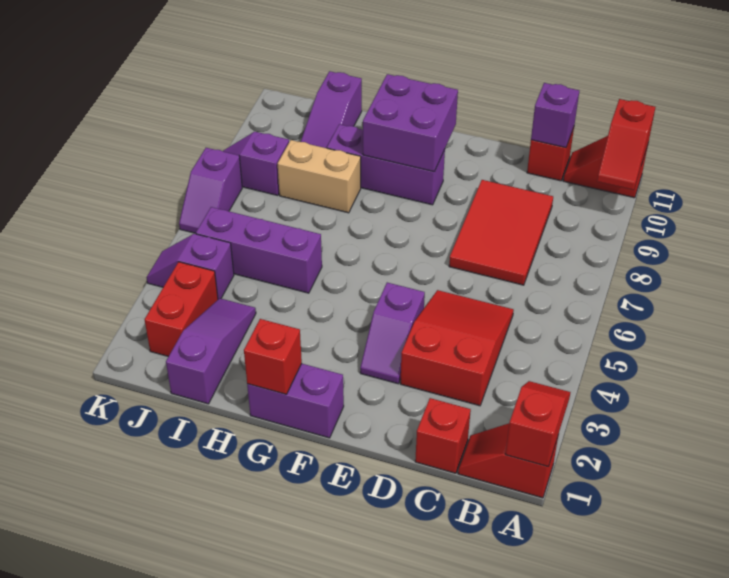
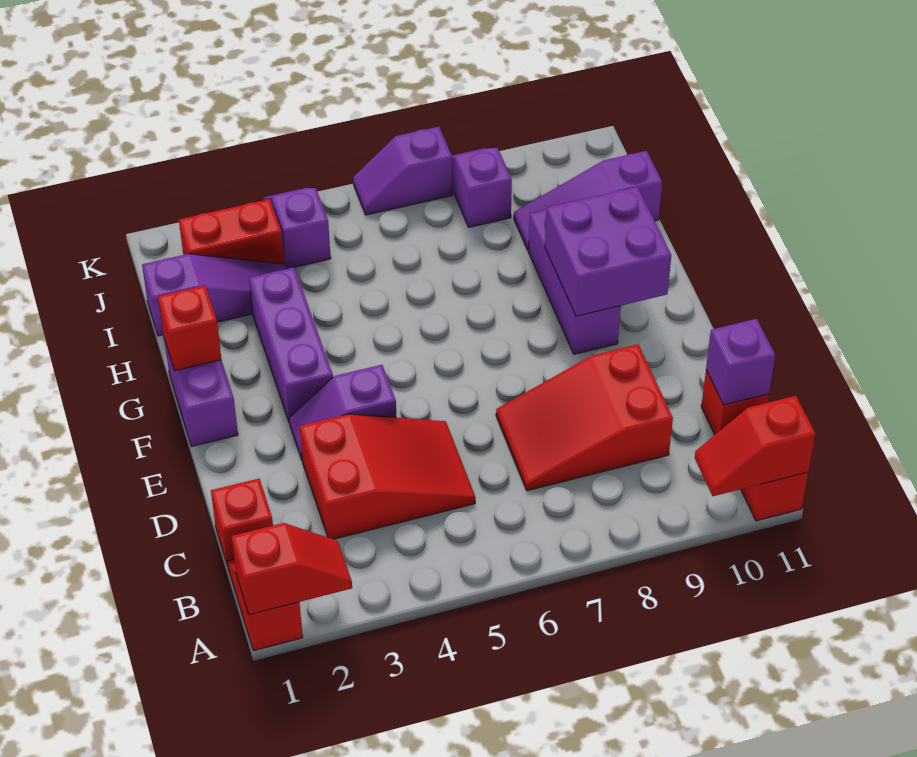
red tile C7:D9 level 1 -> red slope C7:D9 level 1 top 9
purple brick H5:J5 level 1 -> purple brick F3:H3 level 1
tan brick H8:I8 level 1 -> none

